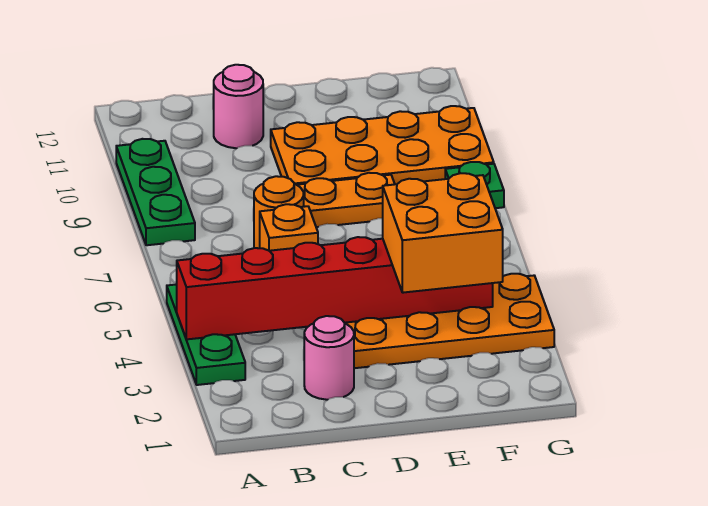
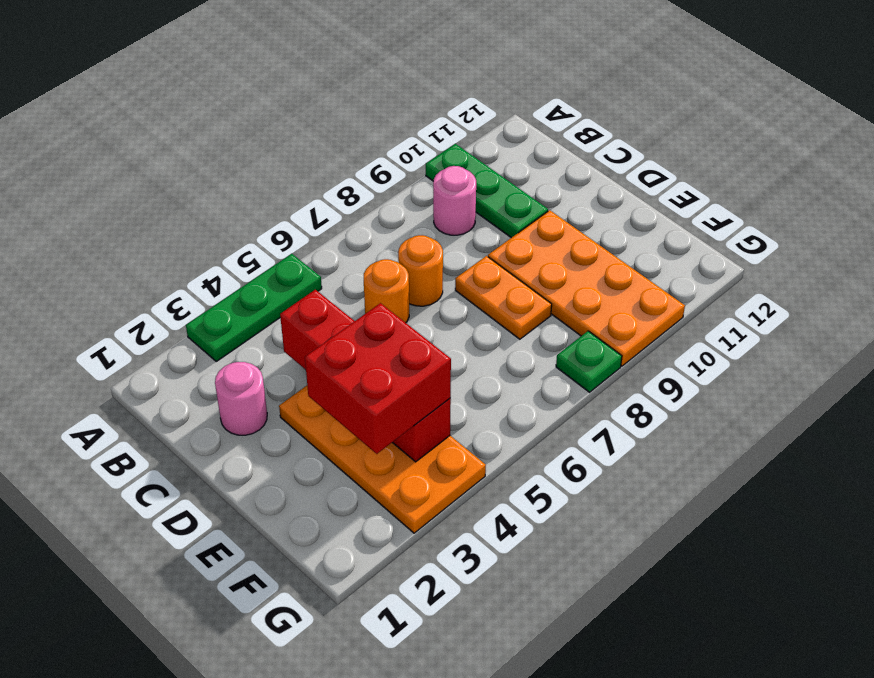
red brick A4:F4 level 2 -> red brick C4:F4 level 2
green plate A8:A10 level 1 -> green plate A10:C10 level 1
orange brick C6 level 1 -> orange round brick C6 level 1
pink round brick C11 level 1 -> pink round brick B9 level 1
orange brick E3:F4 level 3 -> red brick E3:F4 level 3

